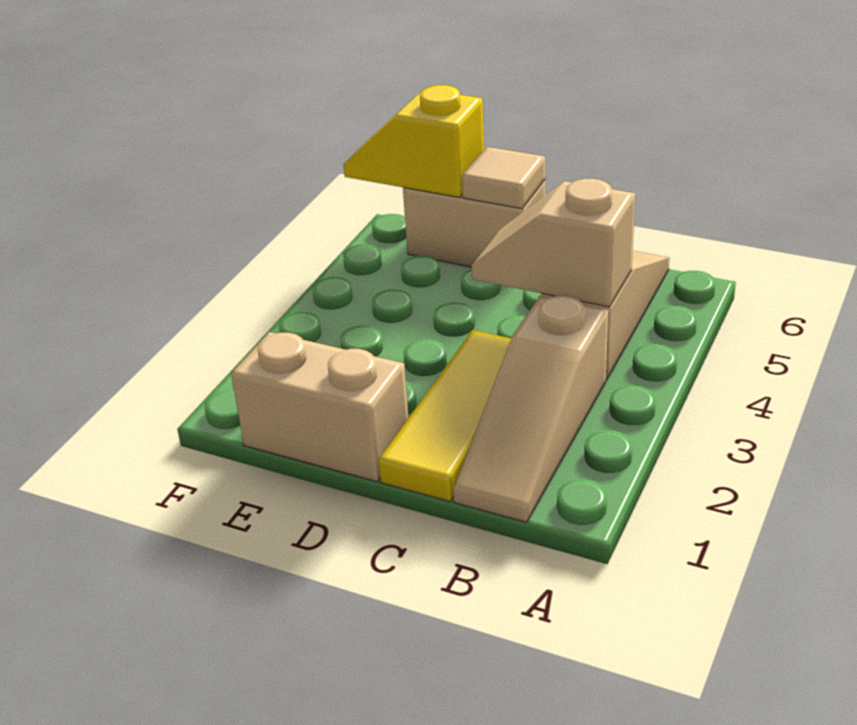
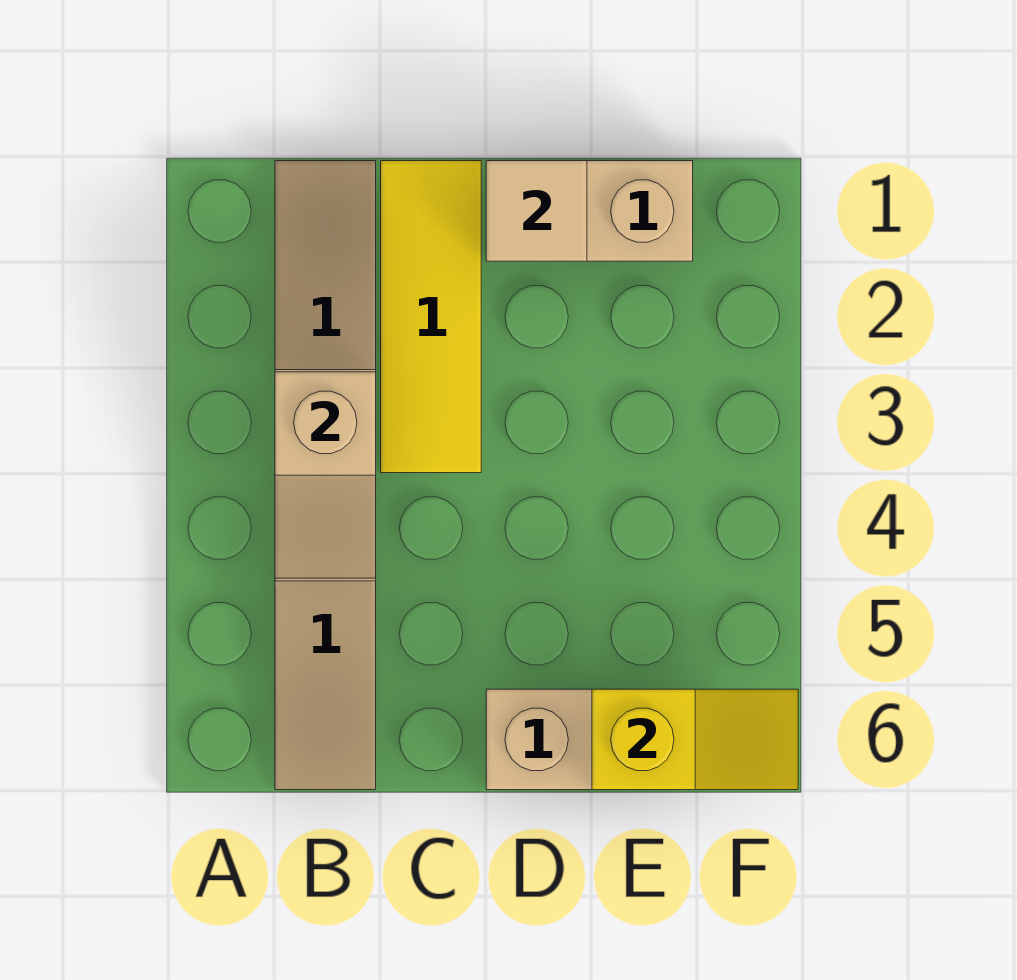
tan slope B4:C4 level 2 top B -> tan slope B3:B4 level 2 top 3
tan tile D6 level 2 -> tan tile D1 level 2

